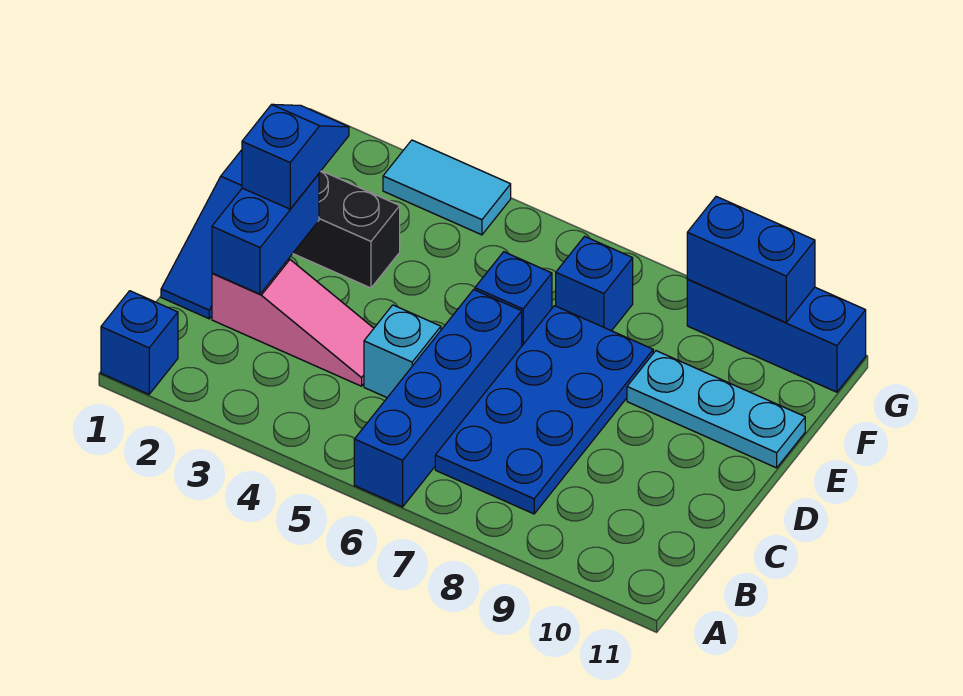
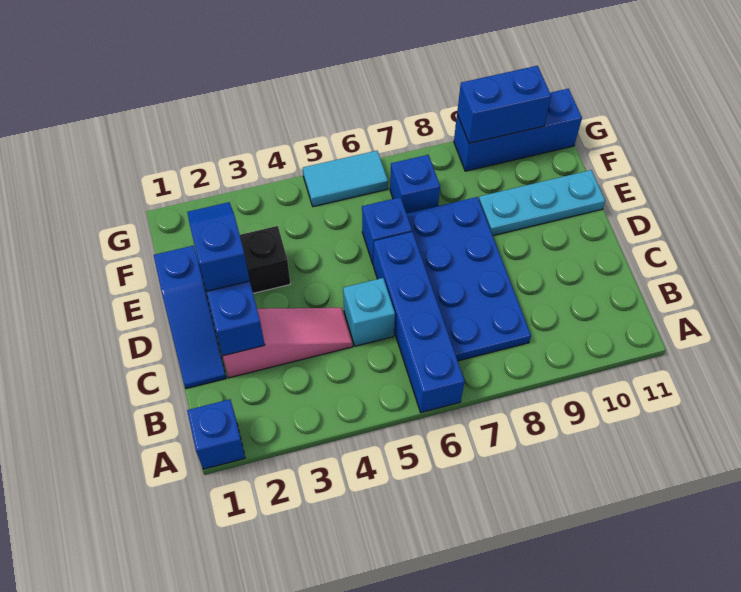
cyan tile G3:G4 level 1 -> cyan tile G5:G6 level 1

